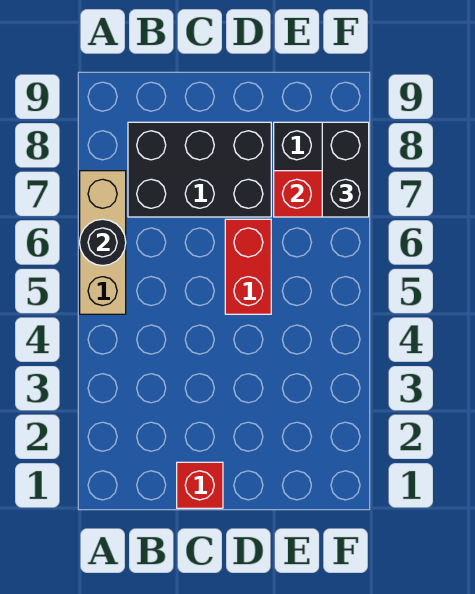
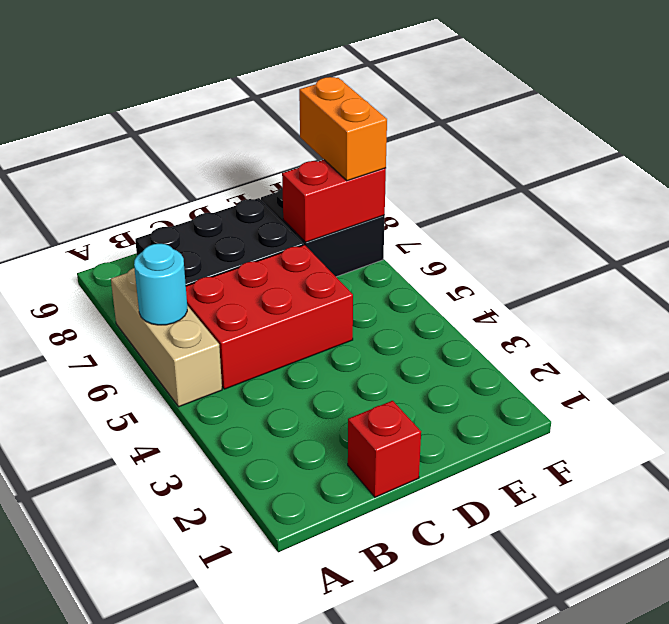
black round brick A6 level 2 -> cyan round brick A6 level 2
red brick D5:D6 level 1 -> red brick B5:D6 level 1
black brick F7:F8 level 3 -> orange brick F7:F8 level 3

